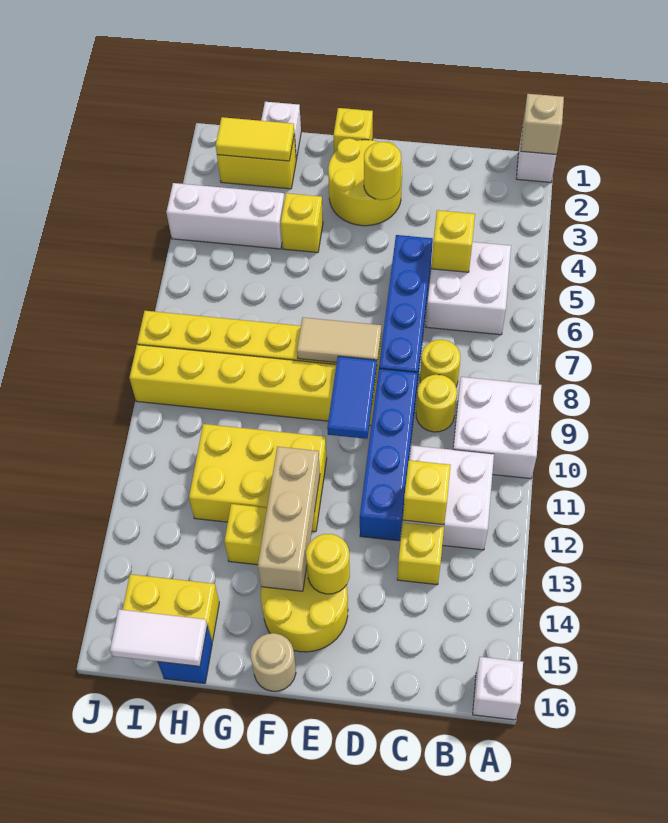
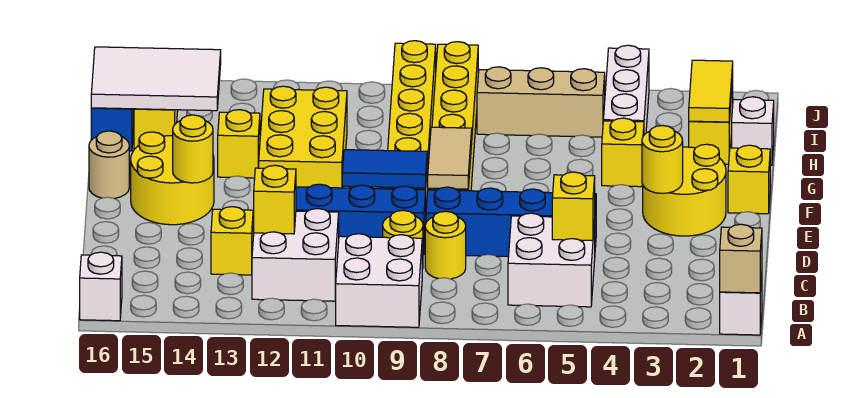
tan brick F12:F14 level 2 -> tan brick I5:I7 level 1
white tile H16:I16 level 2 -> white tile H14:I16 level 2

